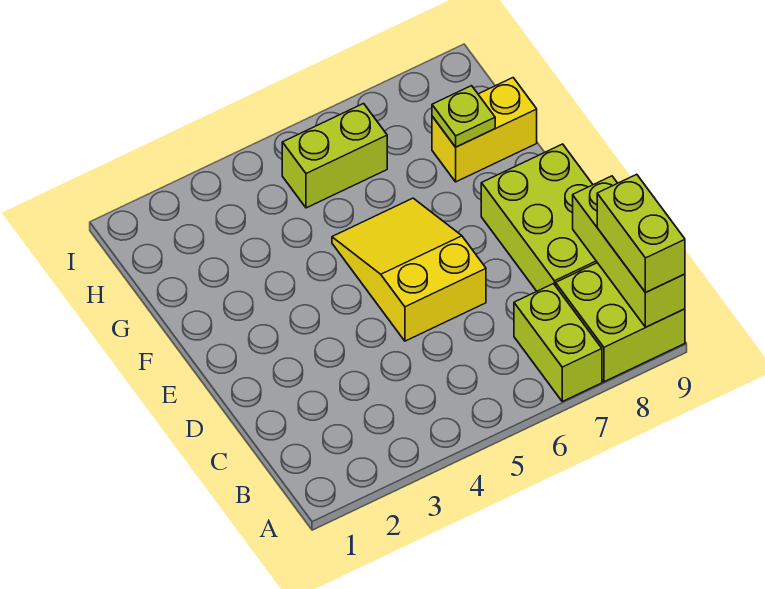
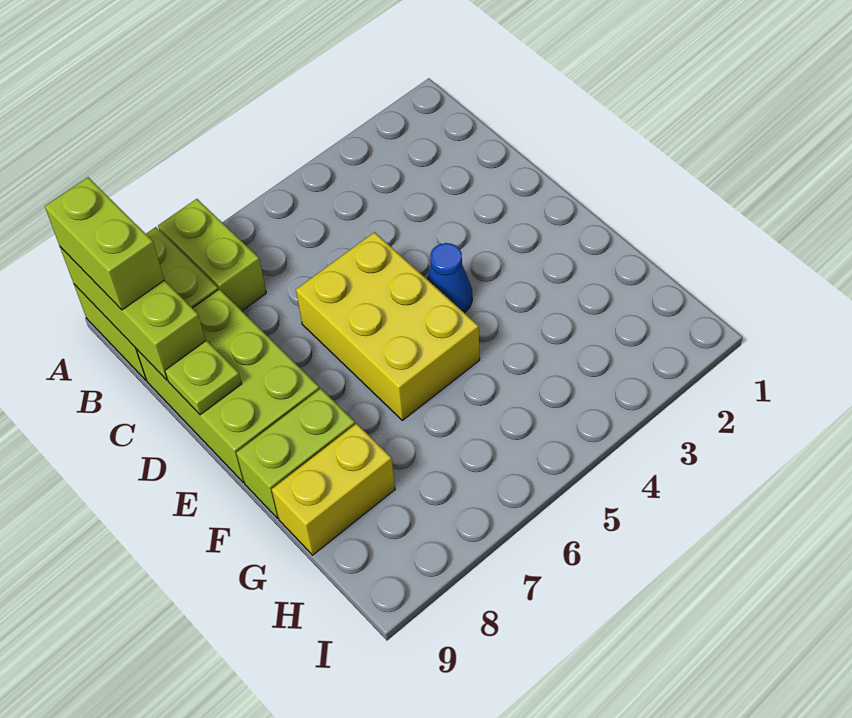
yellow slope D5:F6 level 1 top D -> yellow brick D5:F6 level 1
none -> blue cone E4 level 1
lime plate G8 level 2 -> lime plate D9 level 2
lime brick H5:H6 level 1 -> lime brick F8:F9 level 1

